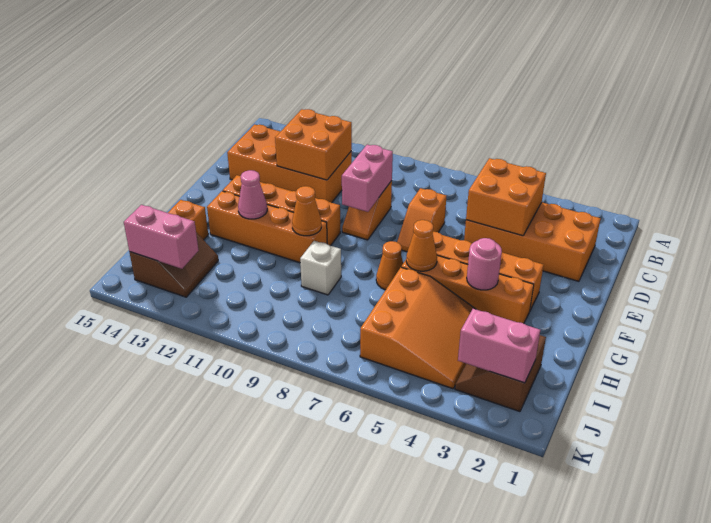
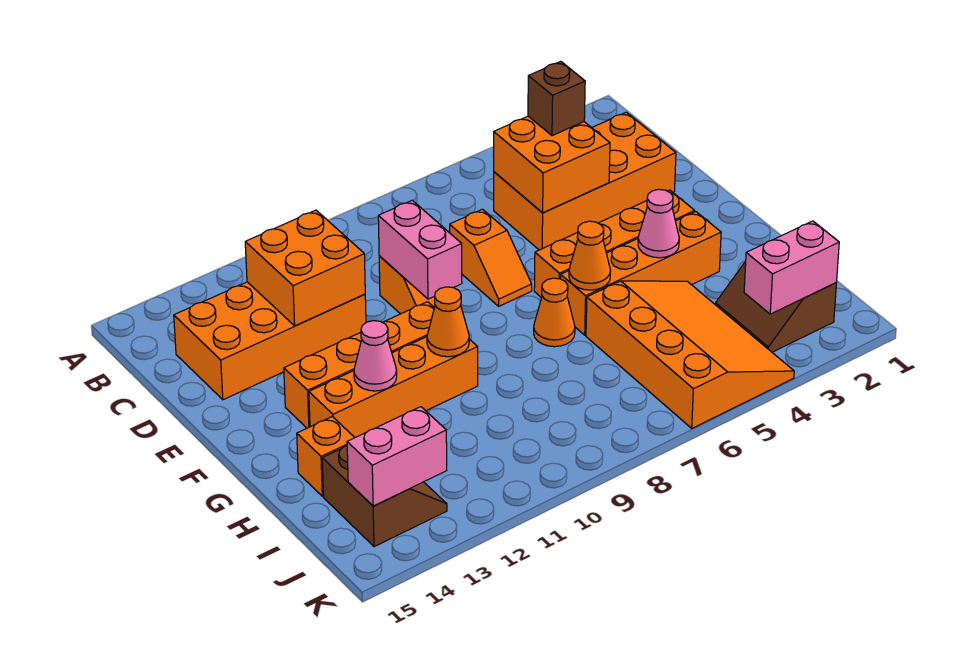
none -> brown brick C4 level 3
pink round brick G4 level 2 -> pink cone G4 level 2
orange slope H4:J6 level 1 top 6 -> orange slope H4:K6 level 1 top 6
white brick H9 level 1 -> none

